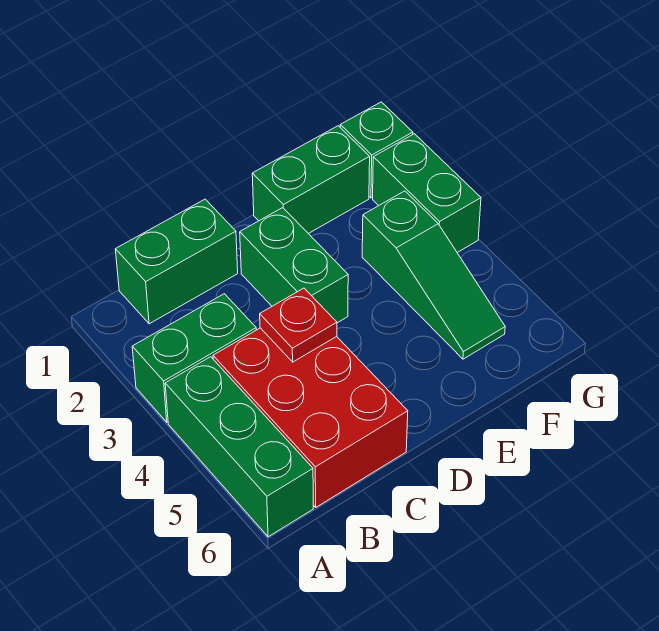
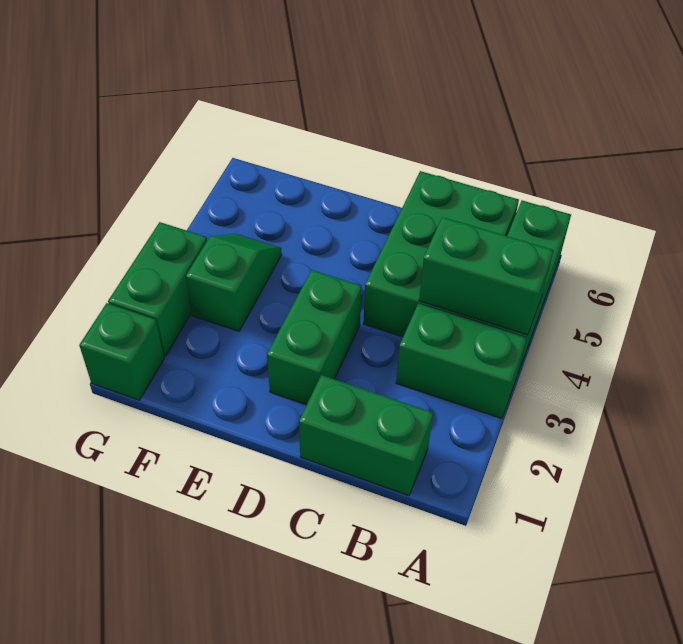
red brick B4:C6 level 1 -> green brick B4:C6 level 1
red plate C4 level 2 -> none
green brick E1:F1 level 1 -> green brick A4:B4 level 2
green slope F3:F5 level 1 top 3 -> green slope F3:F4 level 1 top 3

